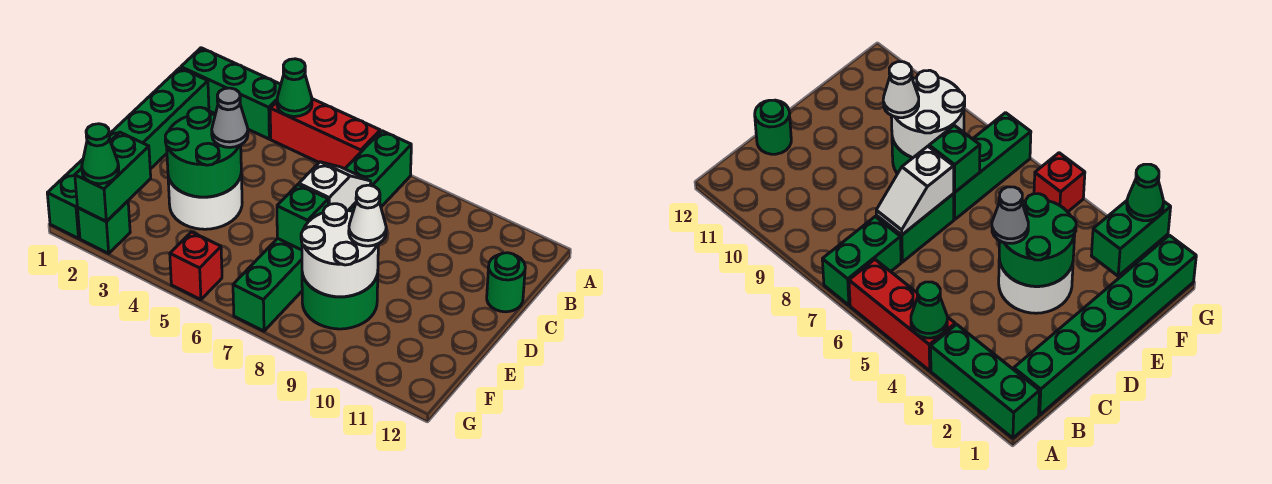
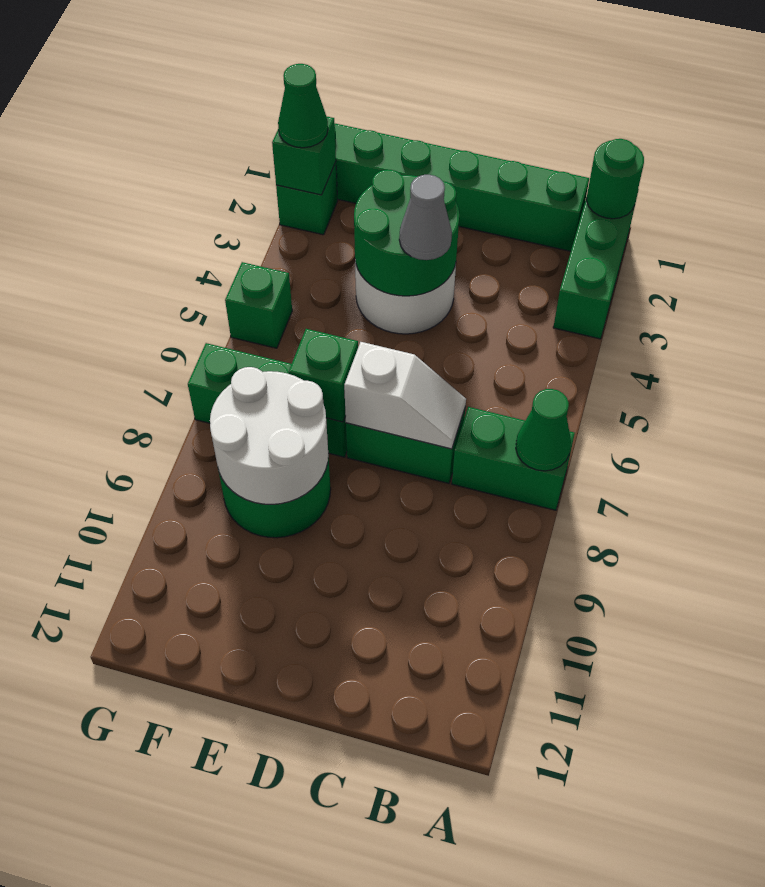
red brick A4:A6 level 1 -> none
green cone A4 level 2 -> green cone A7 level 2
green round brick C12 level 1 -> green round brick A1 level 2
white cone E9 level 3 -> none
green brick F2:G2 level 2 -> green brick G2 level 2
red brick G5 level 1 -> green brick G5 level 1

